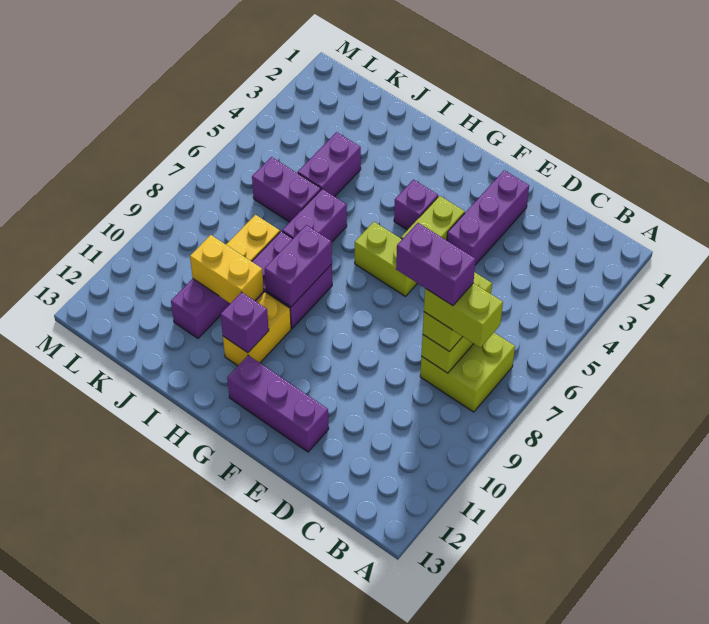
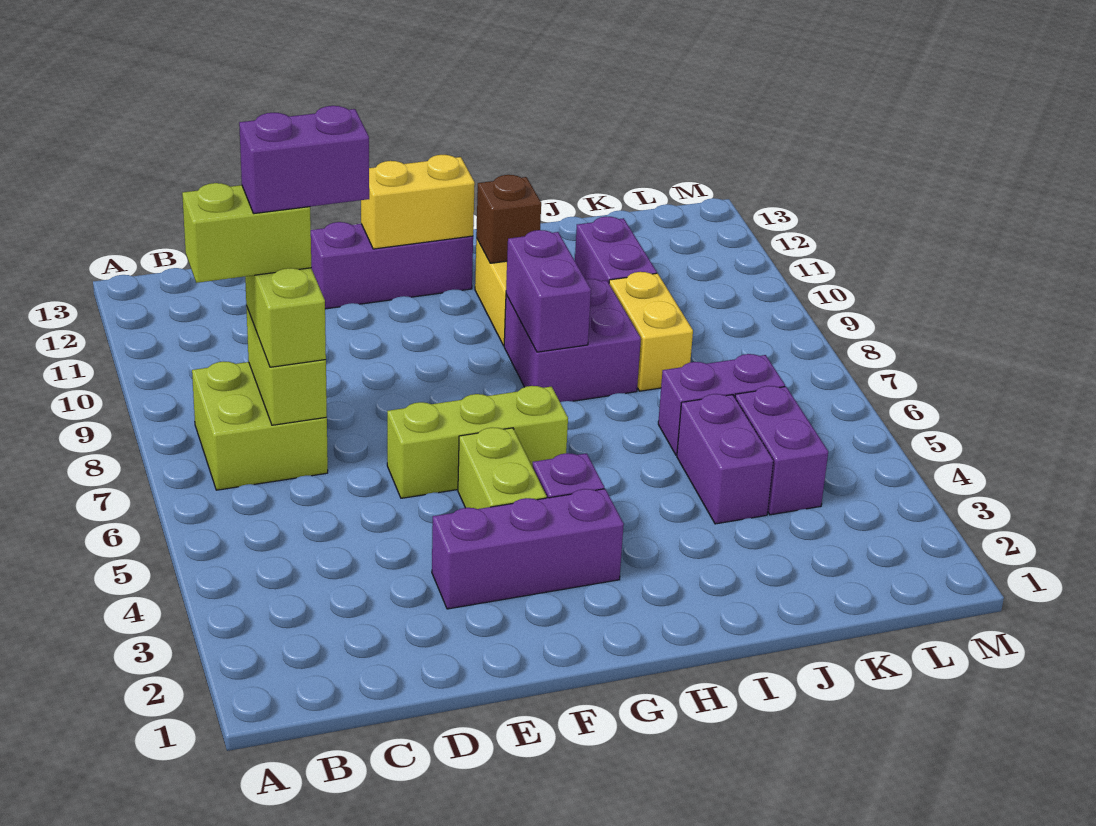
purple brick E2:E4 level 1 -> purple brick E3:G3 level 1
lime brick F6:G6 level 1 -> lime brick E6:G6 level 1
purple brick H11 level 2 -> brown brick H11 level 2
purple brick I6:I7 level 1 -> purple brick K4:K5 level 1
yellow brick I10:J10 level 2 -> yellow brick F12:G12 level 2

